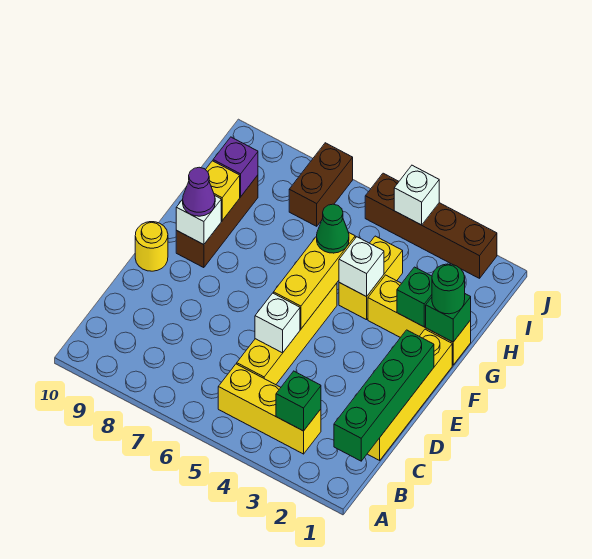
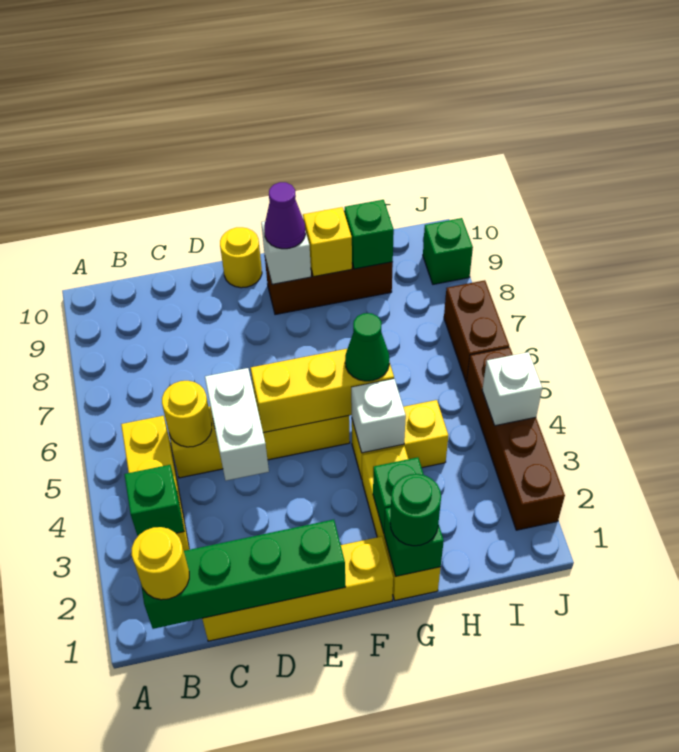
none -> yellow round brick B1 level 3
none -> yellow round brick C5 level 2
white brick D5 level 2 -> white brick D4:D5 level 2
purple brick H9 level 2 -> green brick H9 level 2
brown brick I7:J7 level 1 -> brown brick J6:J7 level 1
none -> green brick J9 level 1

